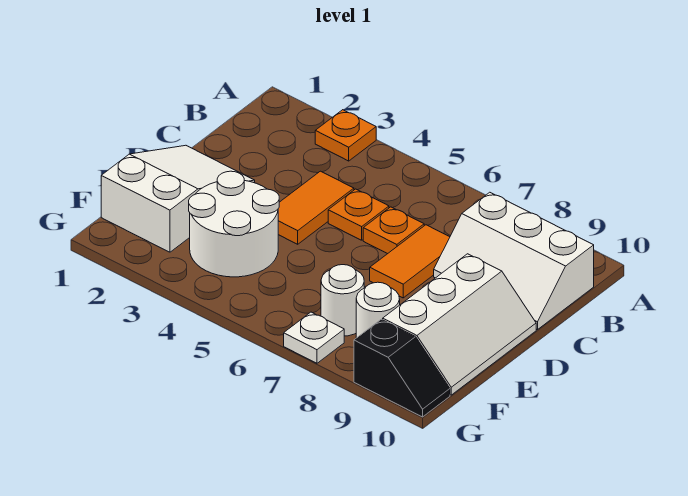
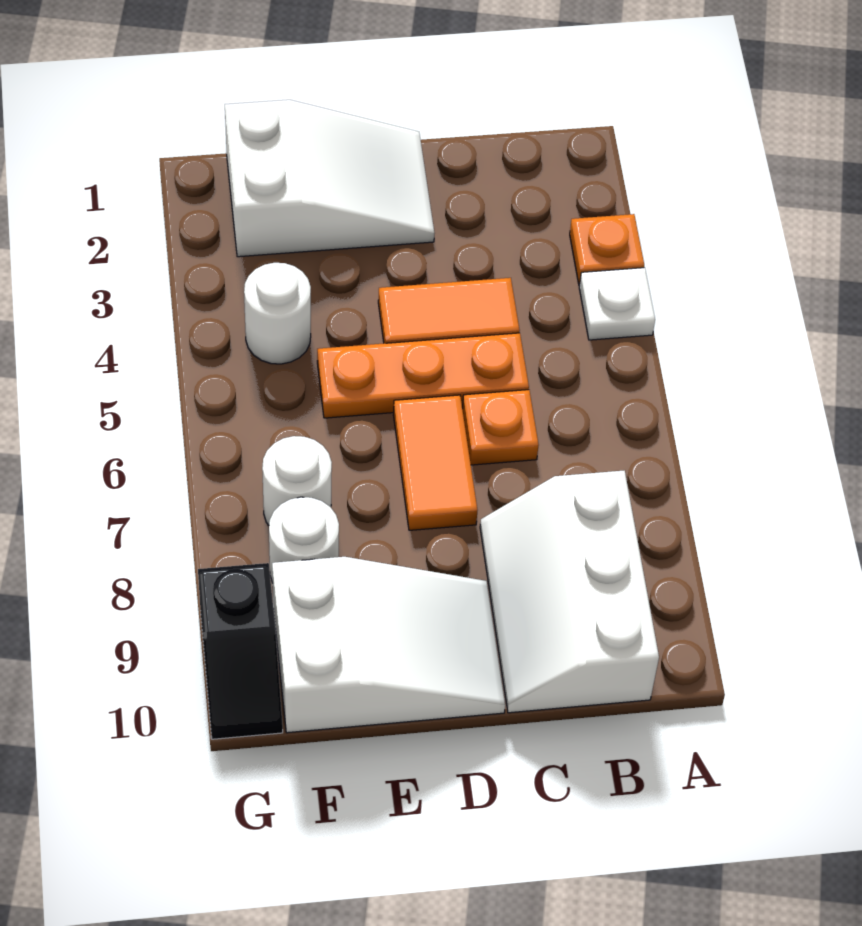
orange plate C5 level 1 -> orange plate C5:E5 level 1
orange tile C7:D7 level 1 -> orange tile D6:D7 level 1
white slope D9:F10 level 1 top 9 -> white slope D9:F10 level 1 top F
white round brick E3:F4 level 1 -> white round brick F4 level 1
white plate G7 level 1 -> white plate A4 level 1

